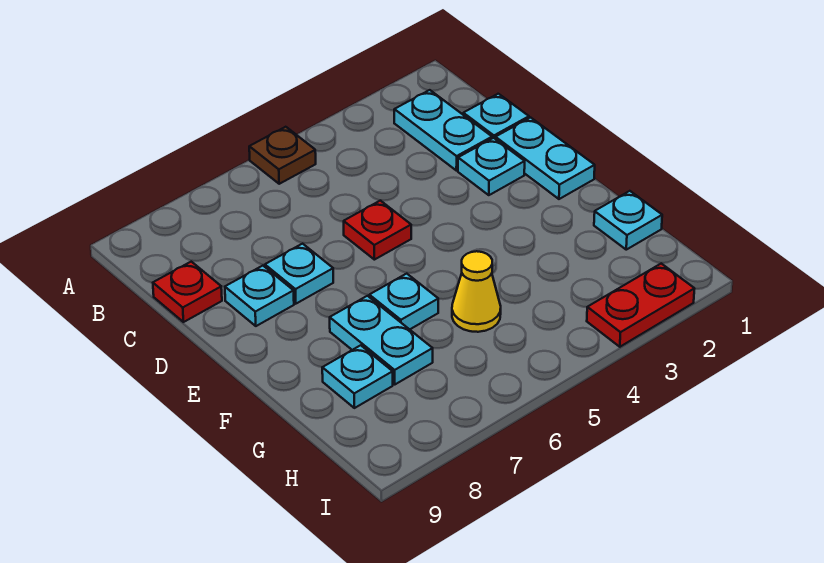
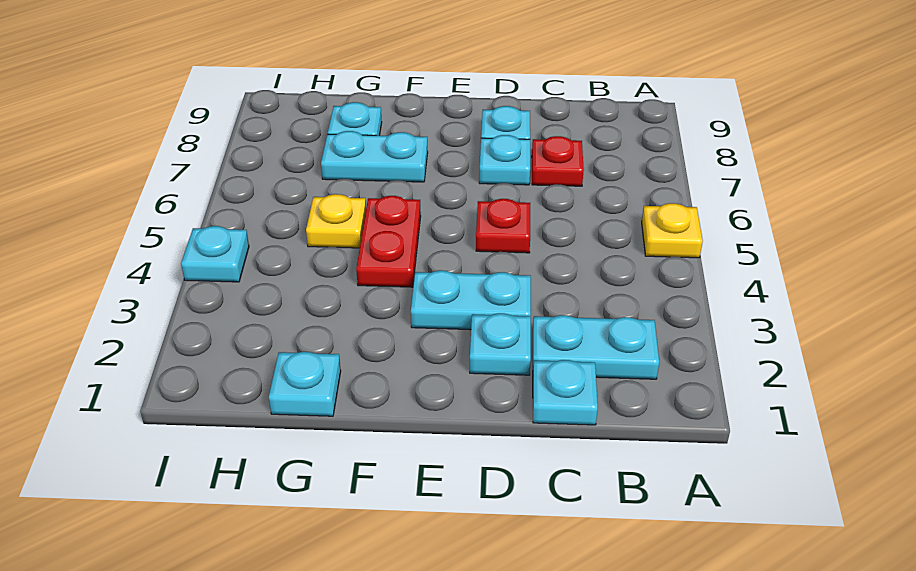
brown plate A5 level 1 -> yellow plate A5 level 1
red plate C9 level 1 -> red plate C7 level 1
cyan plate D1:E1 level 1 -> cyan plate D3:E3 level 1
cyan plate F6 level 1 -> cyan plate I4 level 1
yellow cone G5 level 1 -> yellow plate G5 level 1
red plate I2:I3 level 1 -> red plate F4:F5 level 1

